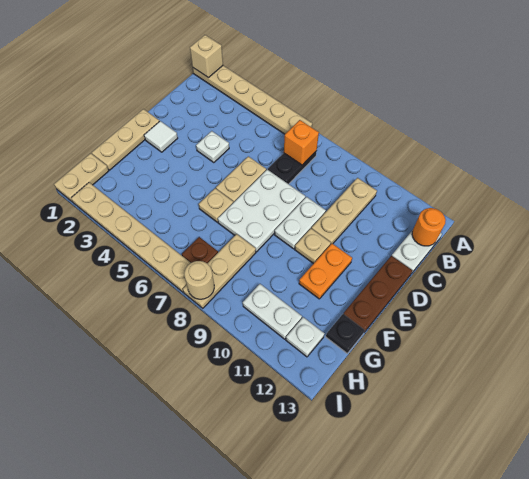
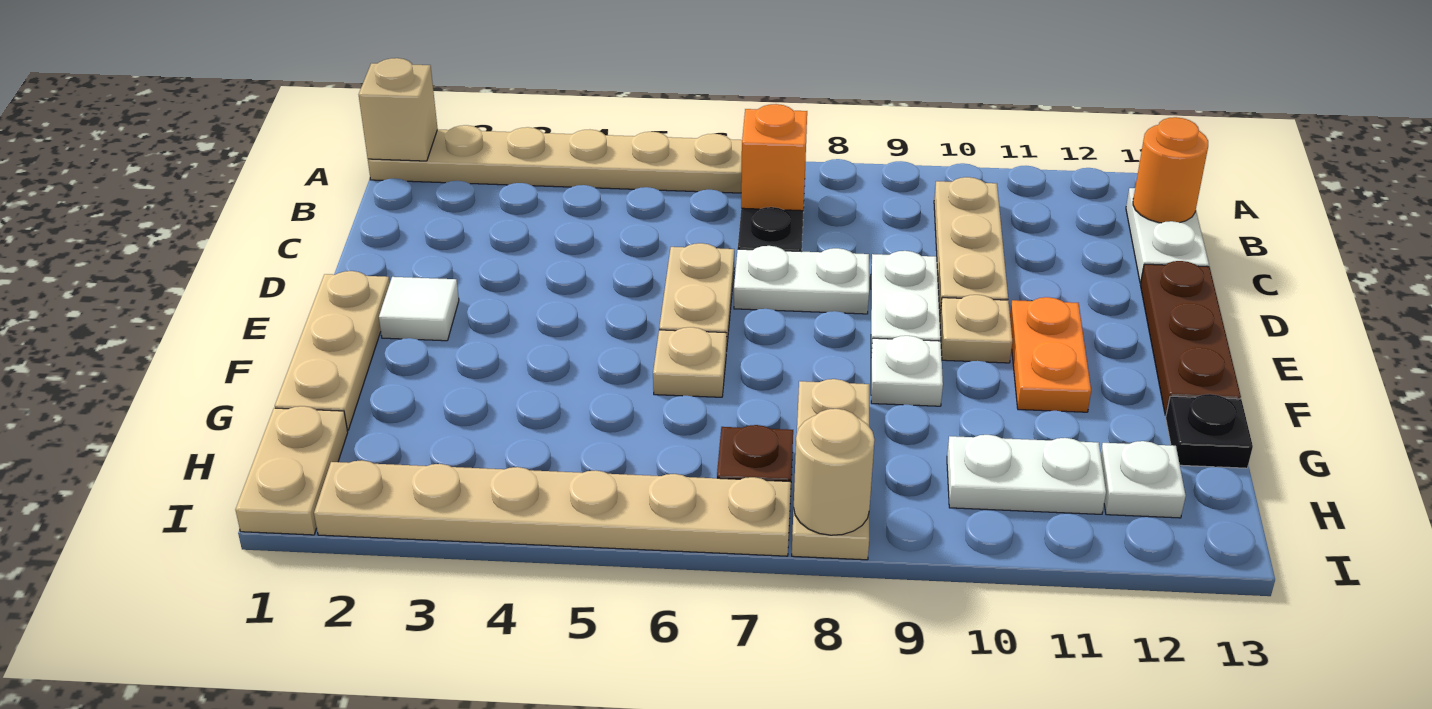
white plate D4 level 1 -> white plate F9 level 1
white plate D7:F8 level 1 -> white plate D7:D8 level 1

